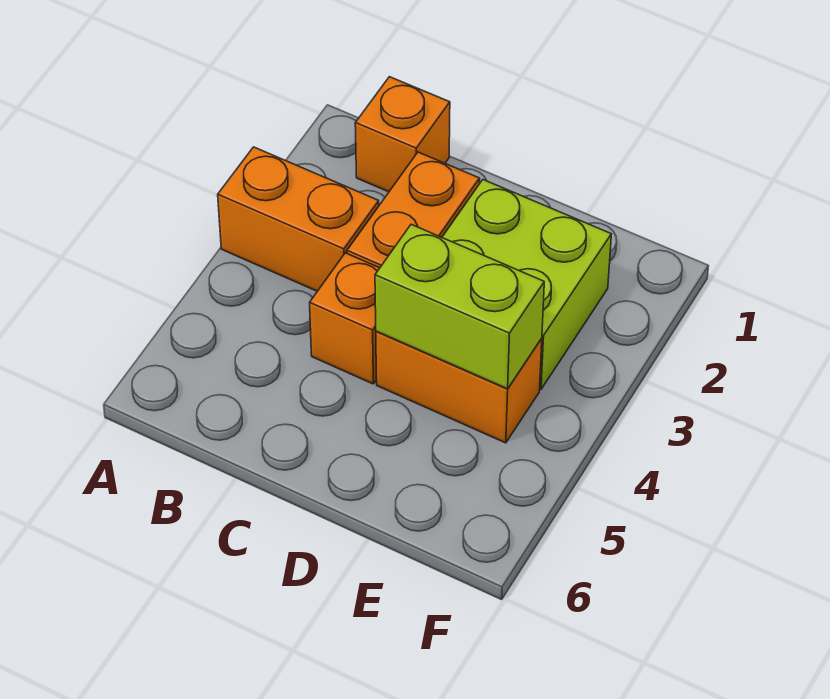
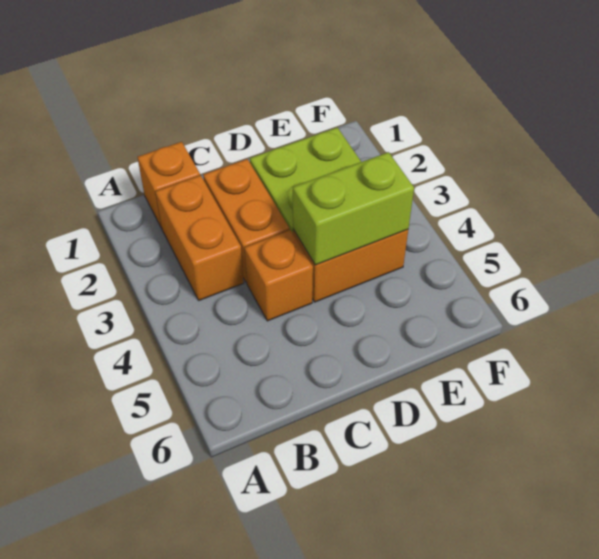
orange brick A3:B3 level 1 -> orange brick B2:B3 level 1

